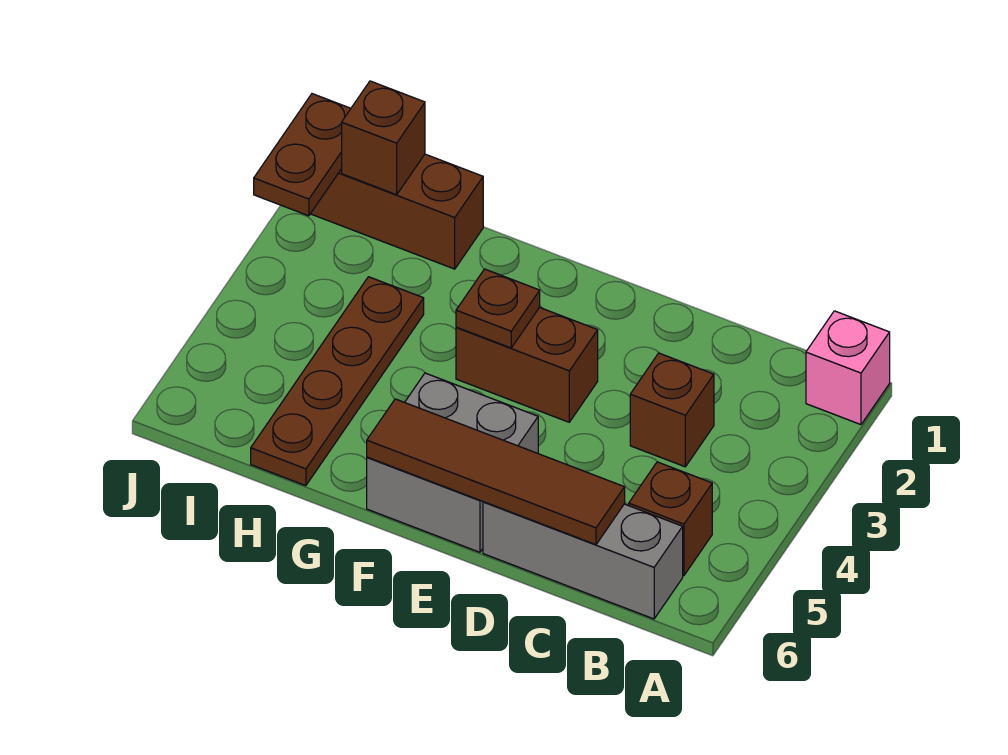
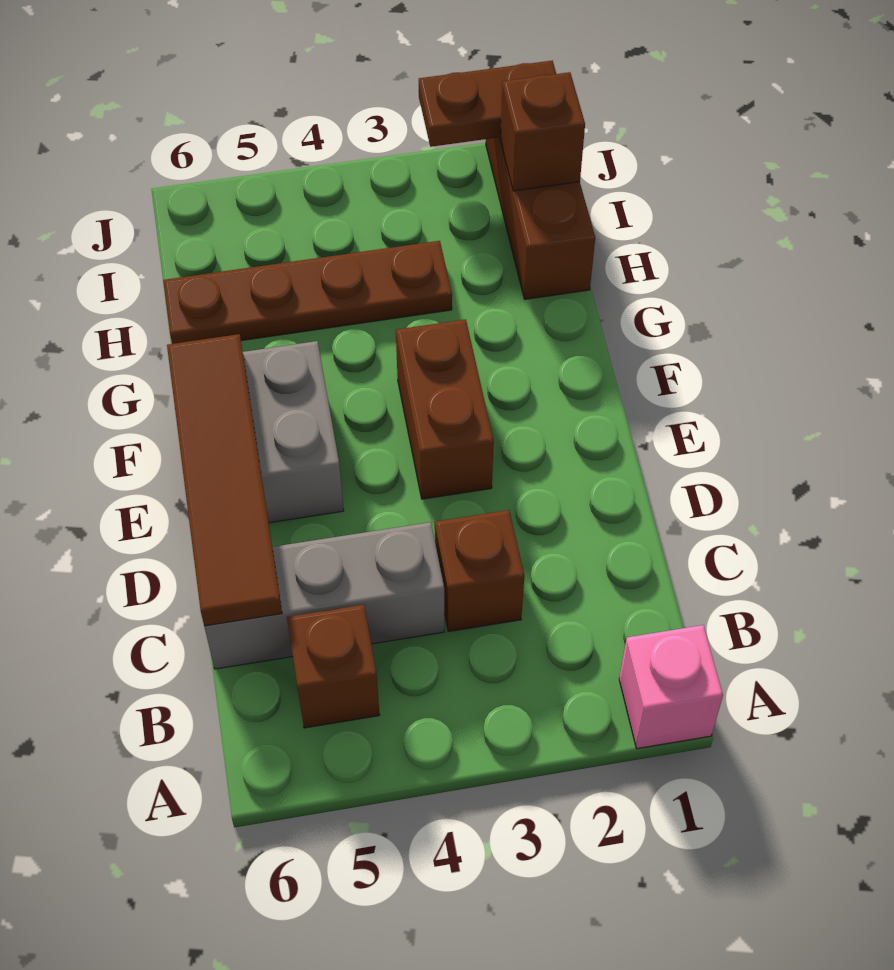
grey brick B6:D6 level 1 -> grey brick C4:C6 level 1
brown plate F3 level 2 -> none

